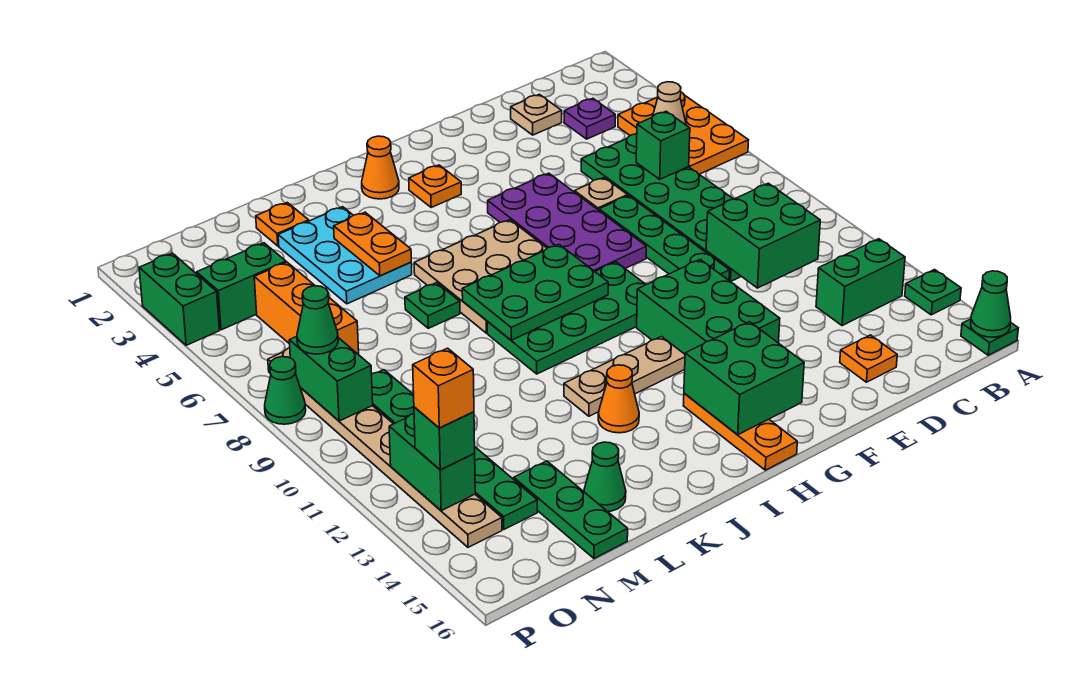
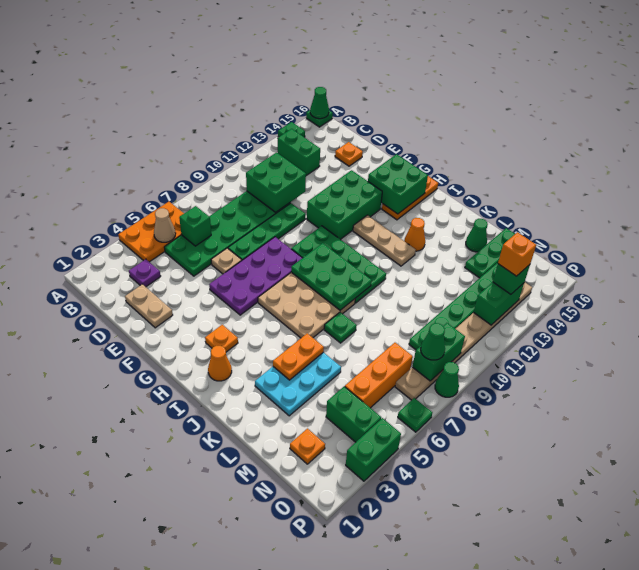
tan plate D2 level 1 -> tan plate D2:E2 level 1
orange plate L2 level 1 -> orange plate N2 level 1
none -> green plate P6 level 1

